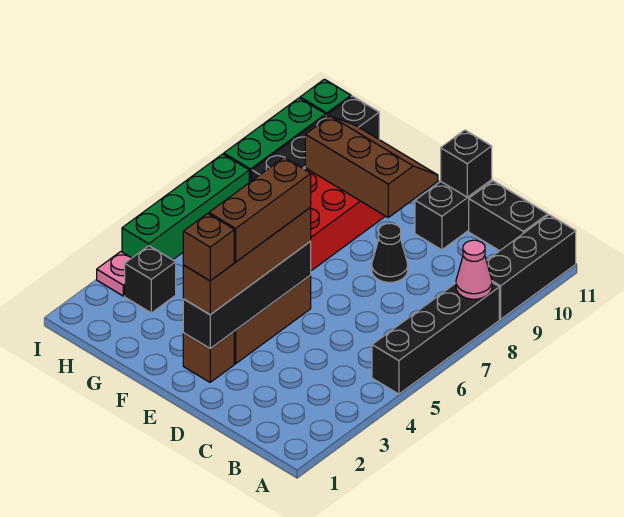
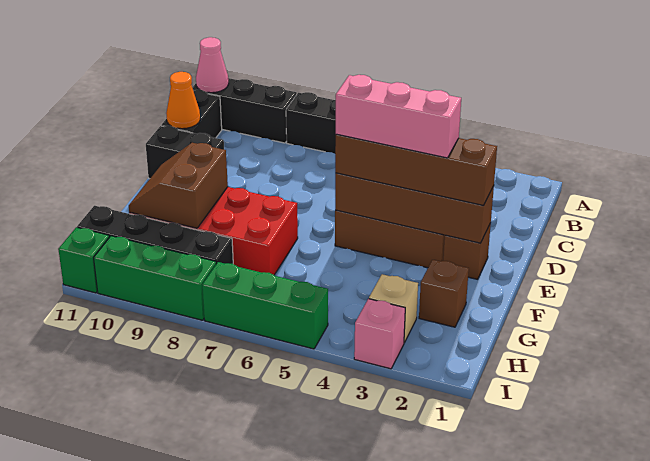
pink cone A8 level 2 -> pink cone A11 level 2
none -> orange cone C11 level 2
black cone D8 level 1 -> none
black brick D11 level 2 -> none
black brick E2:E5 level 2 -> brown brick E2:E5 level 2
brown brick E2 level 4 -> brown brick G2 level 1
brown brick E3:E5 level 4 -> pink brick E3:E5 level 4
brown slope E9:G10 level 2 top 9 -> brown slope F9:G10 level 2 top 9
black brick H3 level 1 -> tan brick H3 level 1
pink plate I3 level 1 -> pink brick I3 level 1
green brick I4:I7 level 1 -> green brick I5:I7 level 1

